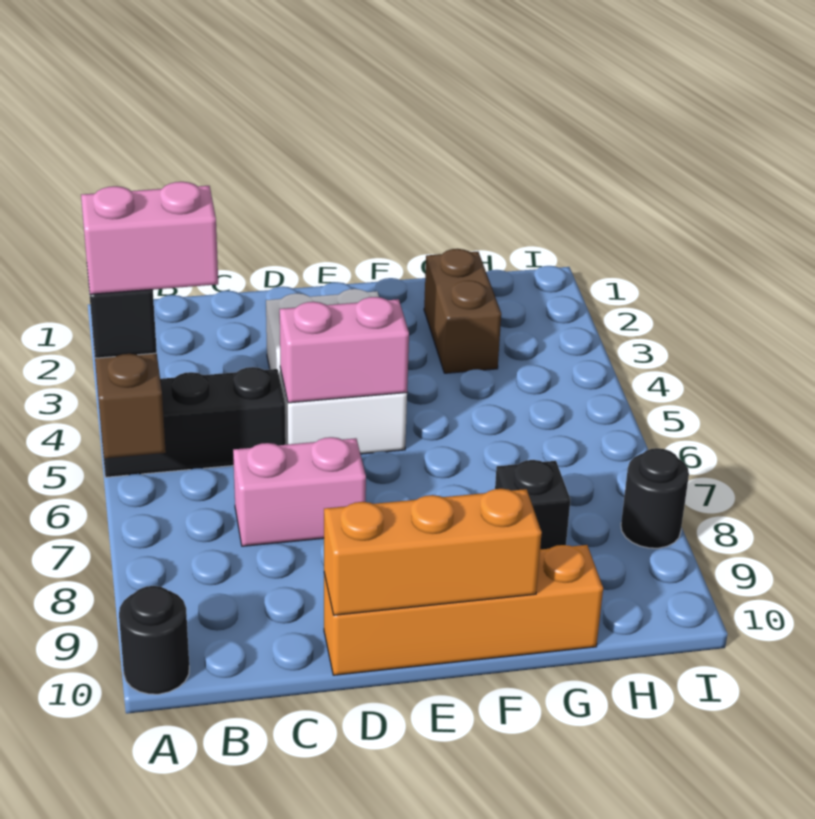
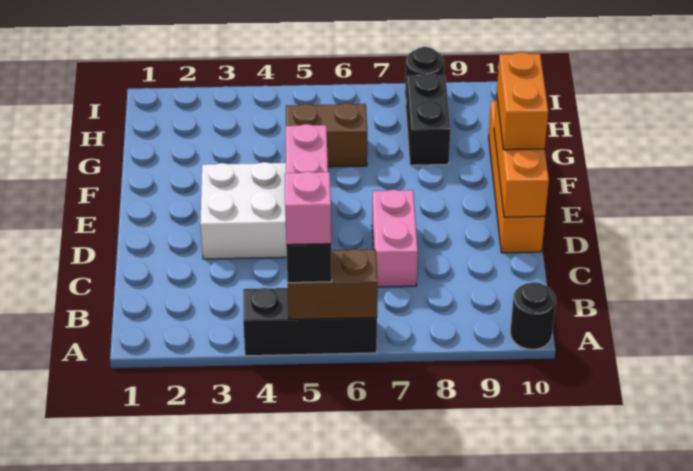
black brick A5:C5 level 1 -> black brick A4:A6 level 1
pink brick A5:B5 level 4 -> pink brick A5 level 4
none -> orange brick E10:F10 level 3
brown brick G2:G3 level 1 -> brown brick G5:G6 level 1
black brick G8 level 1 -> black brick G8:H8 level 1

